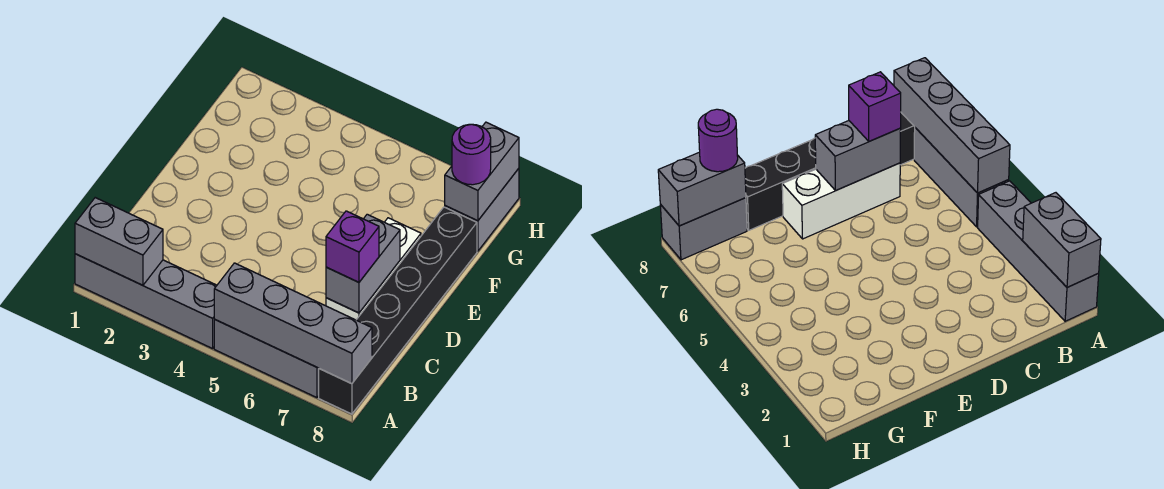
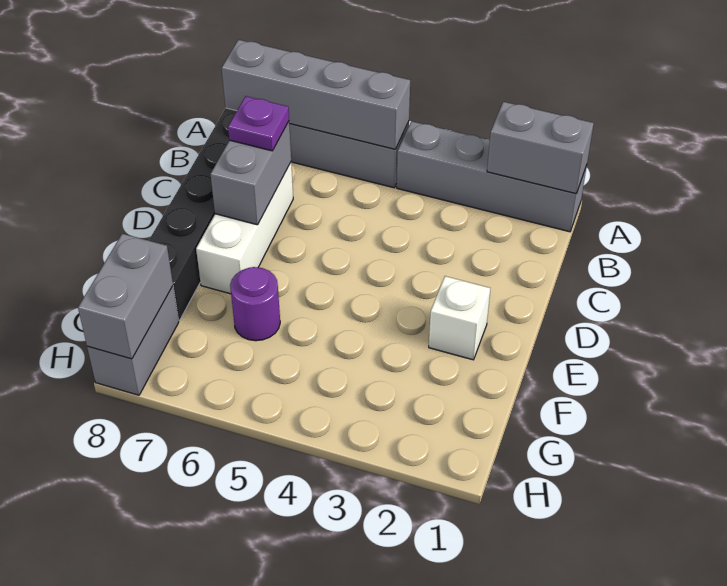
purple brick C7 level 3 -> purple plate C7 level 3
none -> white brick E2 level 1
purple round brick G8 level 3 -> purple round brick F6 level 1

